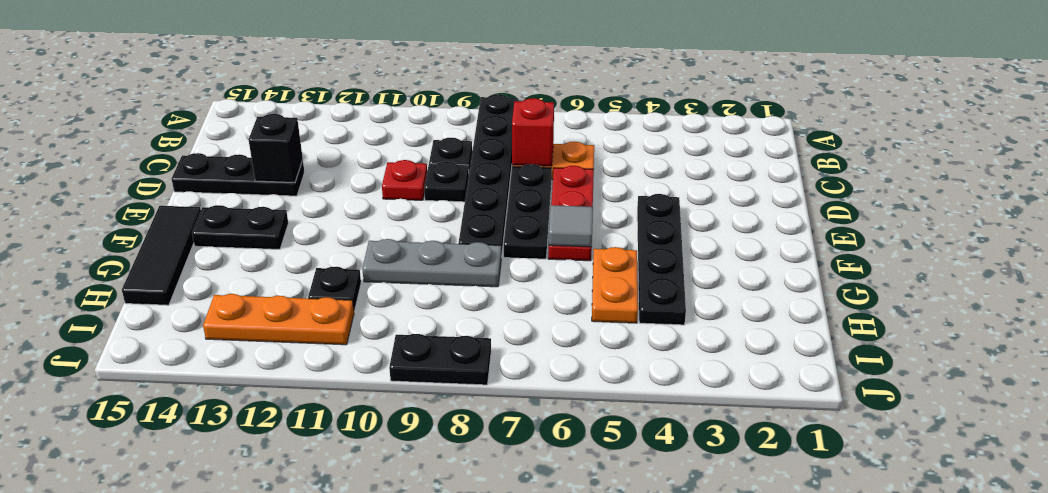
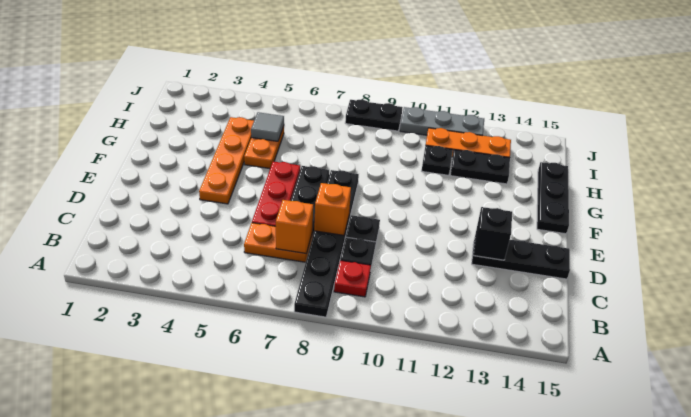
red brick C7 level 2 -> orange brick C7 level 2
none -> orange brick D8 level 2
red plate D10 level 1 -> red plate B9 level 1
black plate E4:H4 level 1 -> orange plate E4:H4 level 1
grey tile F6 level 2 -> grey tile H5 level 2
black plate F13:F14 level 1 -> black plate H12:H13 level 1
black tile F15:H15 level 1 -> black plate F15:H15 level 1
grey plate G8:G10 level 1 -> grey plate J10:J12 level 1

